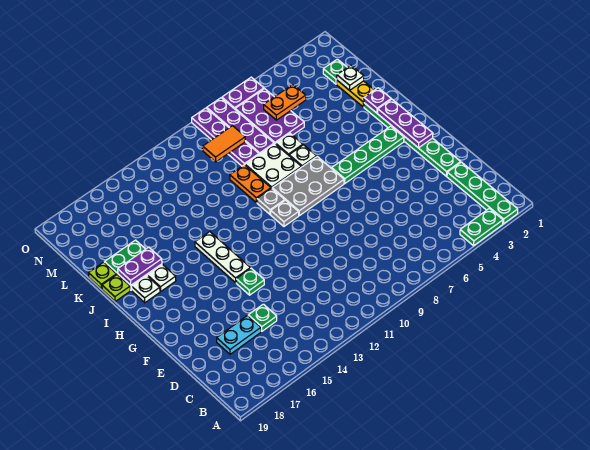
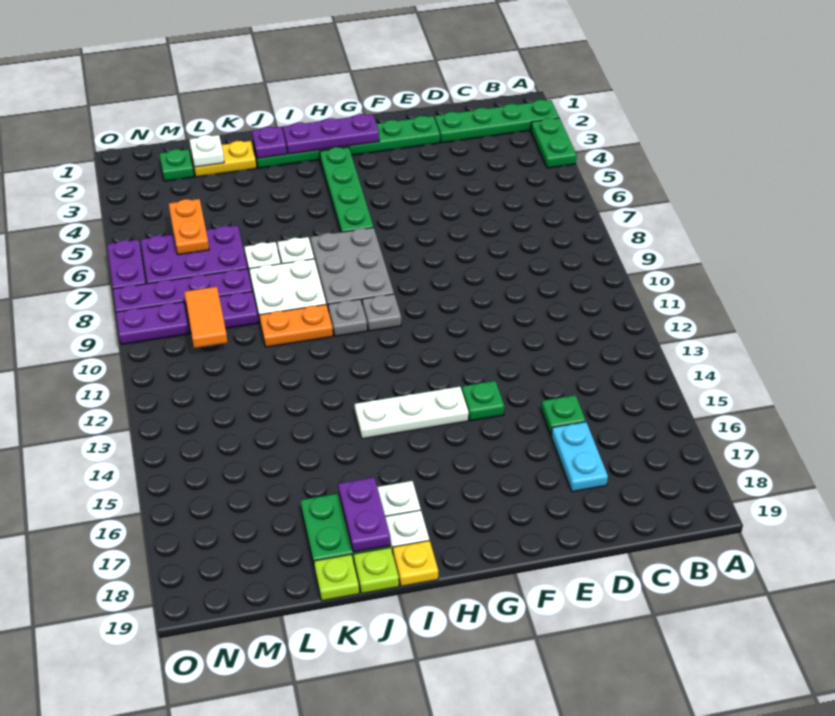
none -> yellow plate I19 level 1

